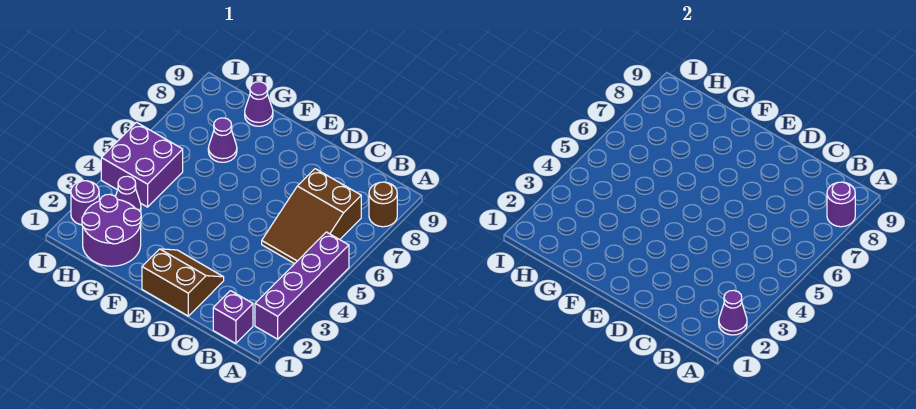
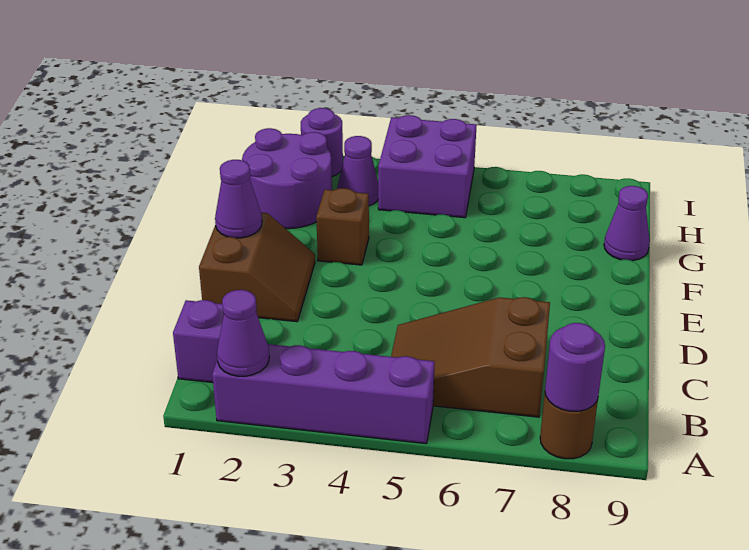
none -> brown brick F3 level 1
purple cone G7 level 1 -> purple cone E1 level 2

